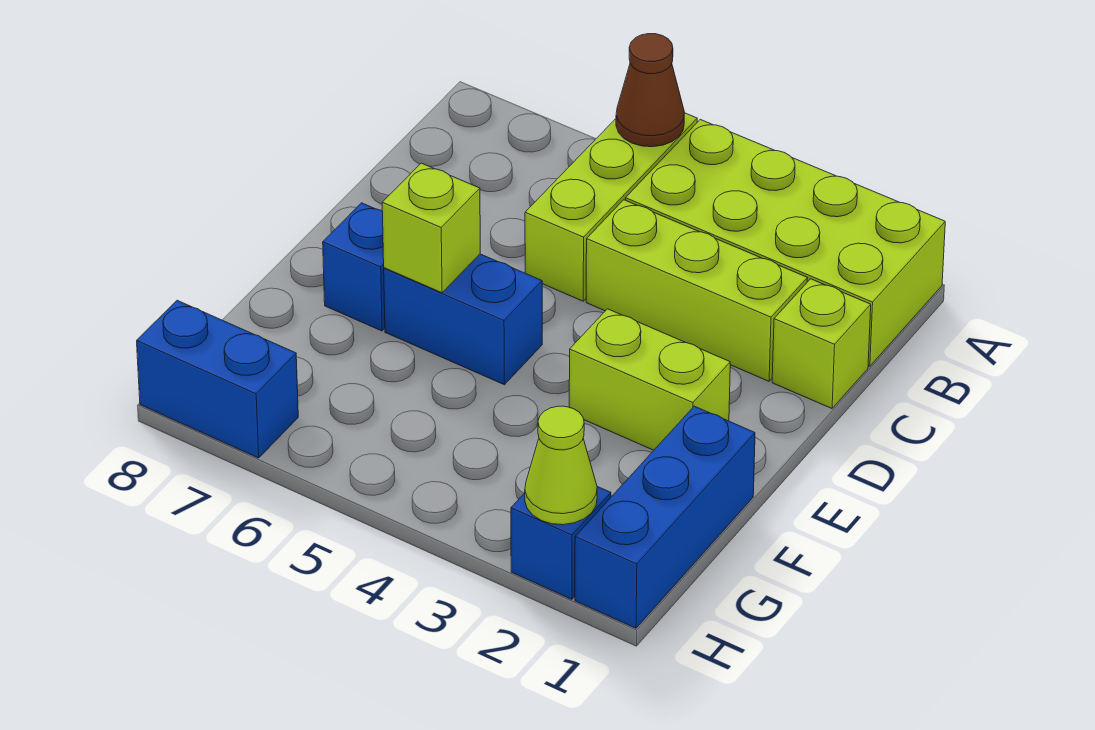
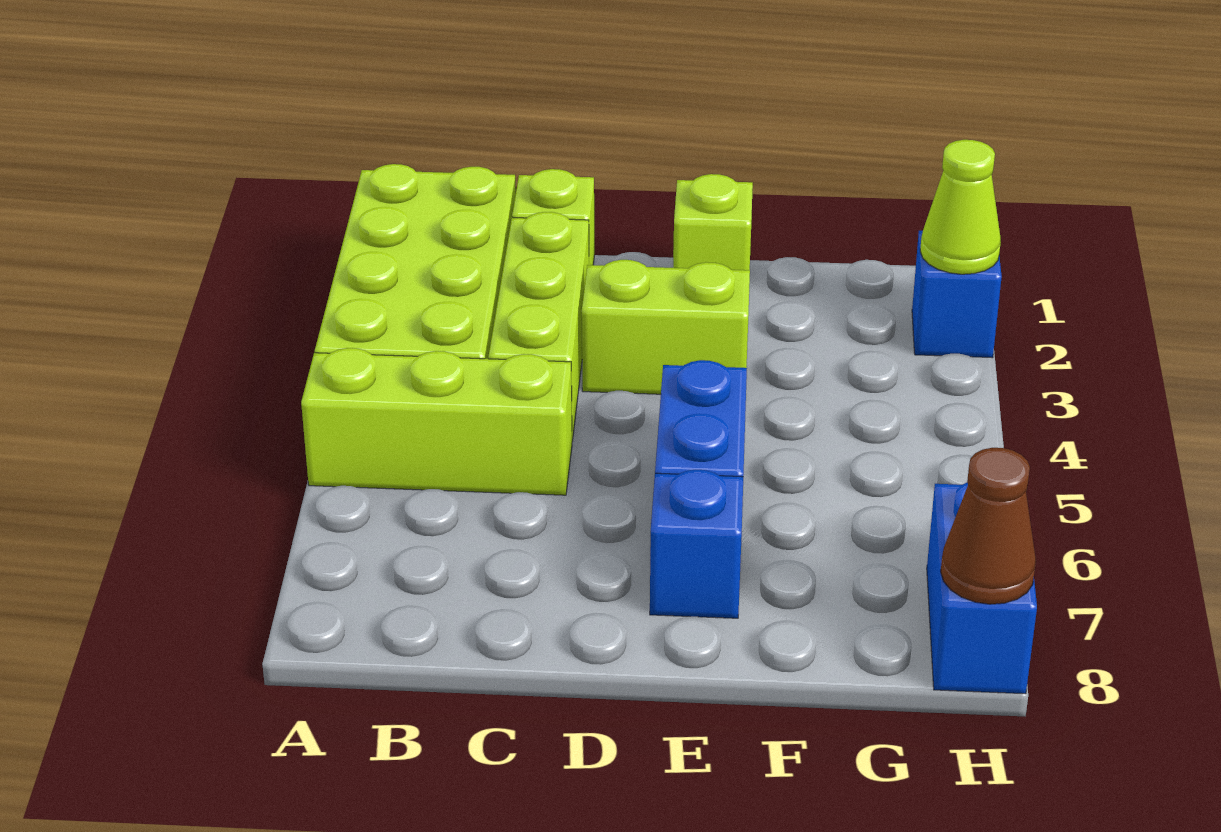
brown cone A5 level 2 -> brown cone H8 level 2
lime brick E2:E3 level 1 -> lime brick D3:E3 level 1
lime brick E6 level 2 -> lime brick E1 level 1
blue brick F1:H1 level 1 -> none

